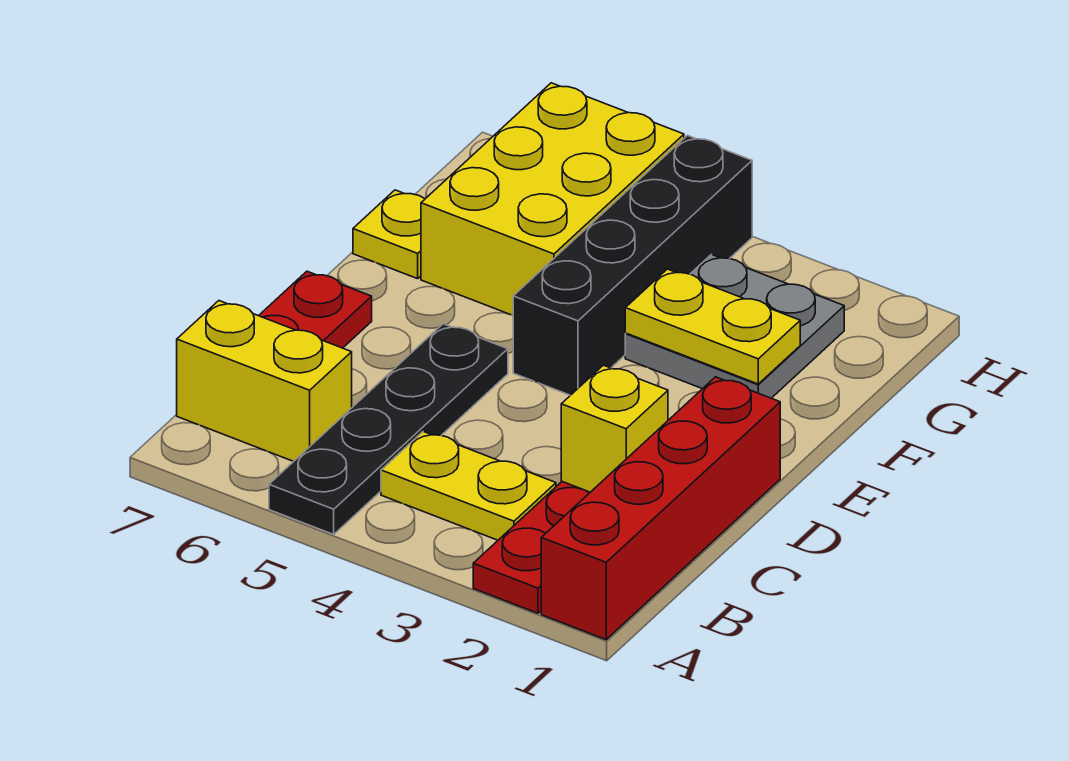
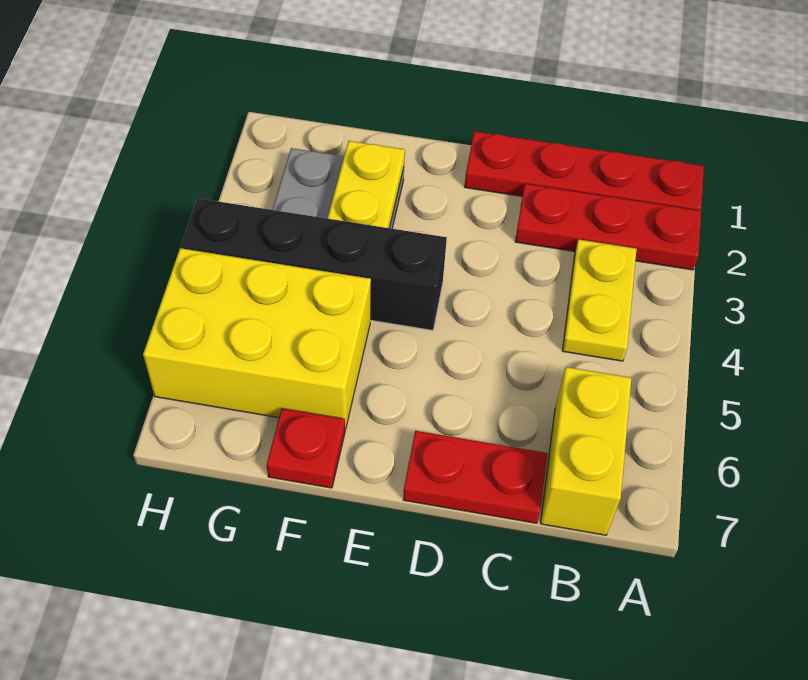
red brick A1:D1 level 1 -> red plate A1:D1 level 1
black plate A5:D5 level 1 -> none
yellow brick C2 level 2 -> none
yellow plate F7 level 1 -> red plate F7 level 1

